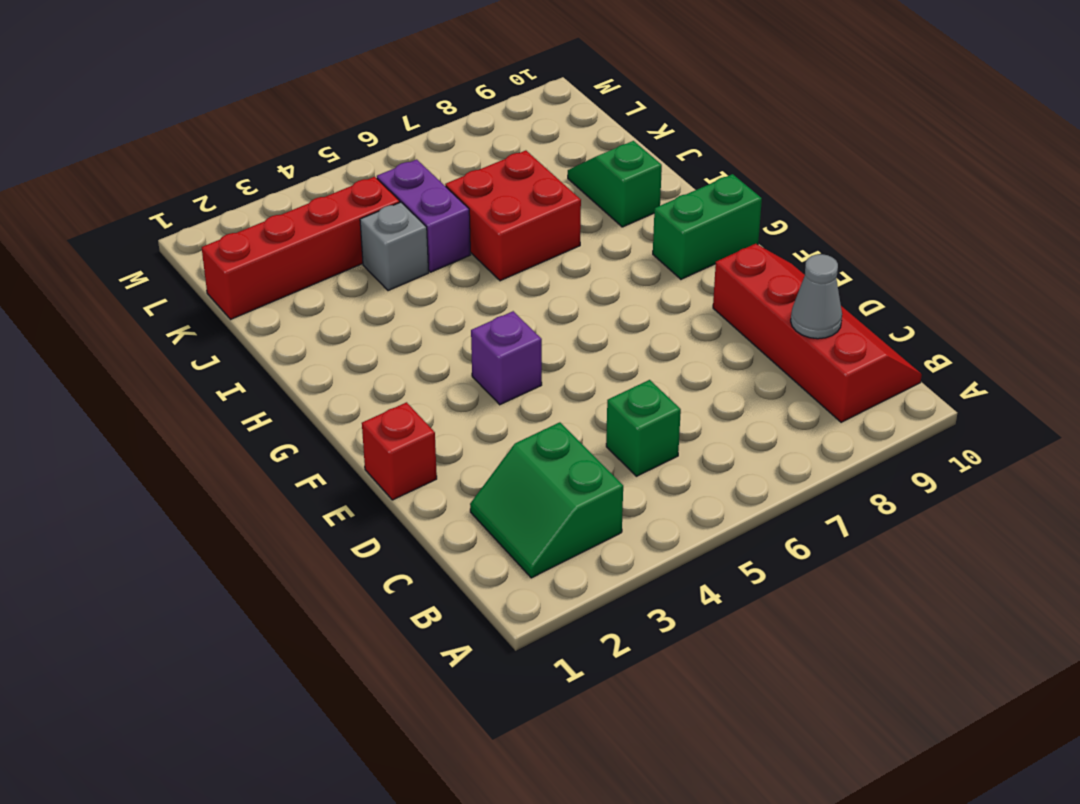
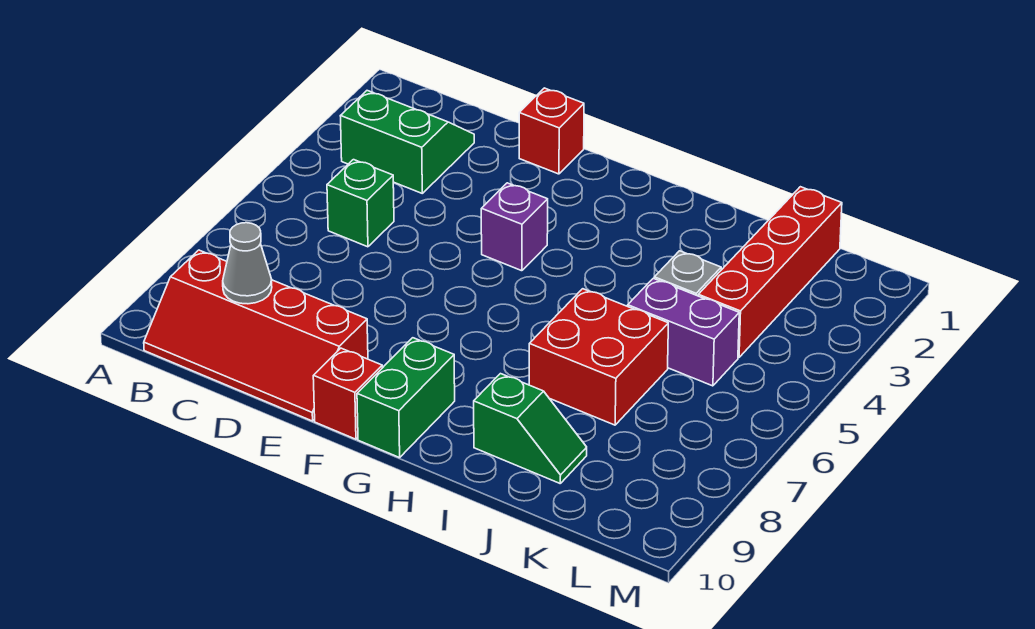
none -> red brick F10 level 1

